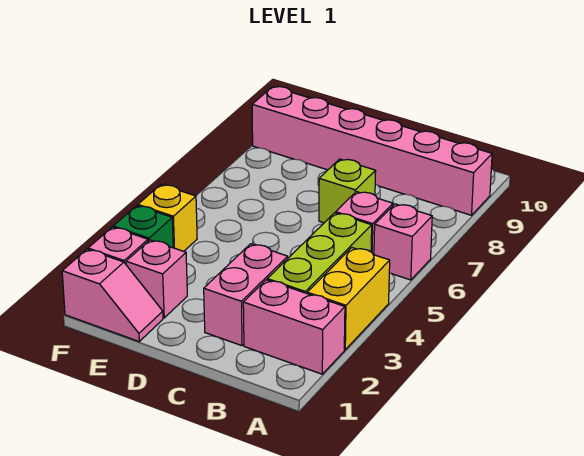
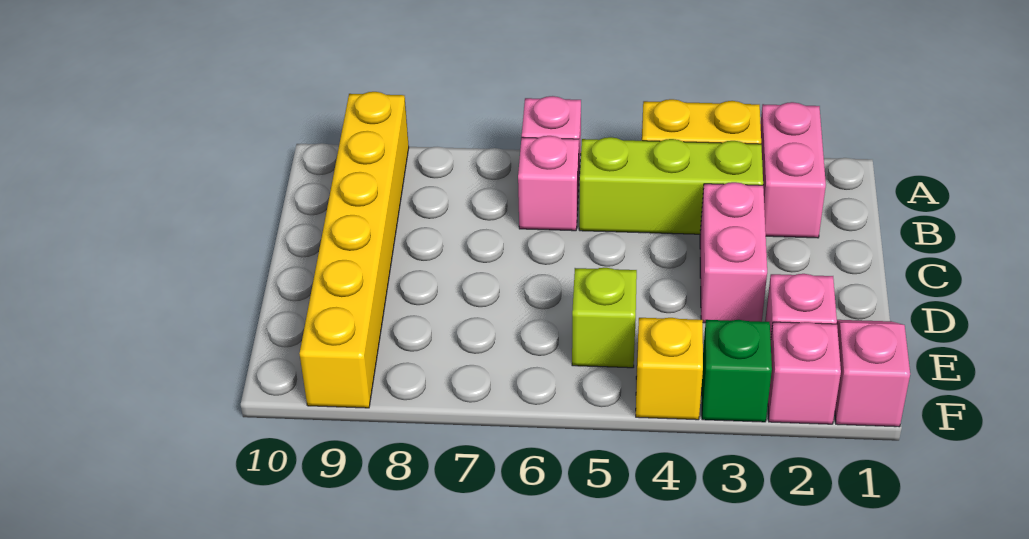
pink brick A9:F9 level 1 -> yellow brick A9:F9 level 1
pink brick C2:C3 level 1 -> pink brick C3:D3 level 1
lime brick C7 level 1 -> lime brick E5 level 1

